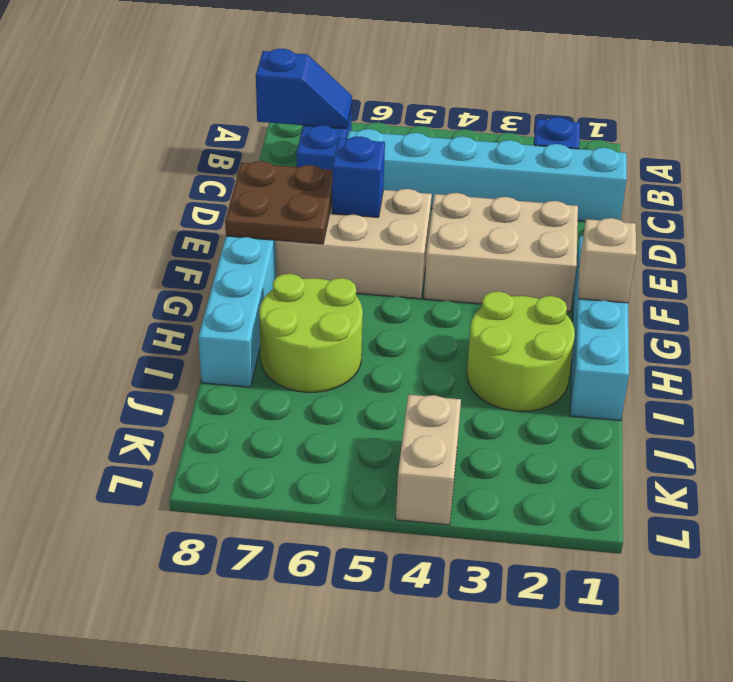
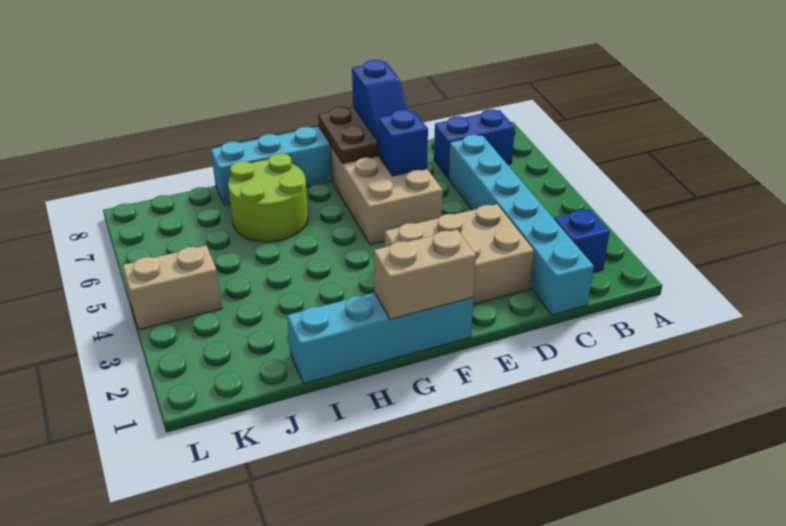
blue slope B7:B8 level 2 top 8 -> blue slope E7:E8 level 3 top 8
tan brick E2:F4 level 1 -> tan brick D2:F3 level 1
tan brick G1 level 2 -> tan brick F1:G1 level 2
lime round brick H2:I3 level 1 -> none

